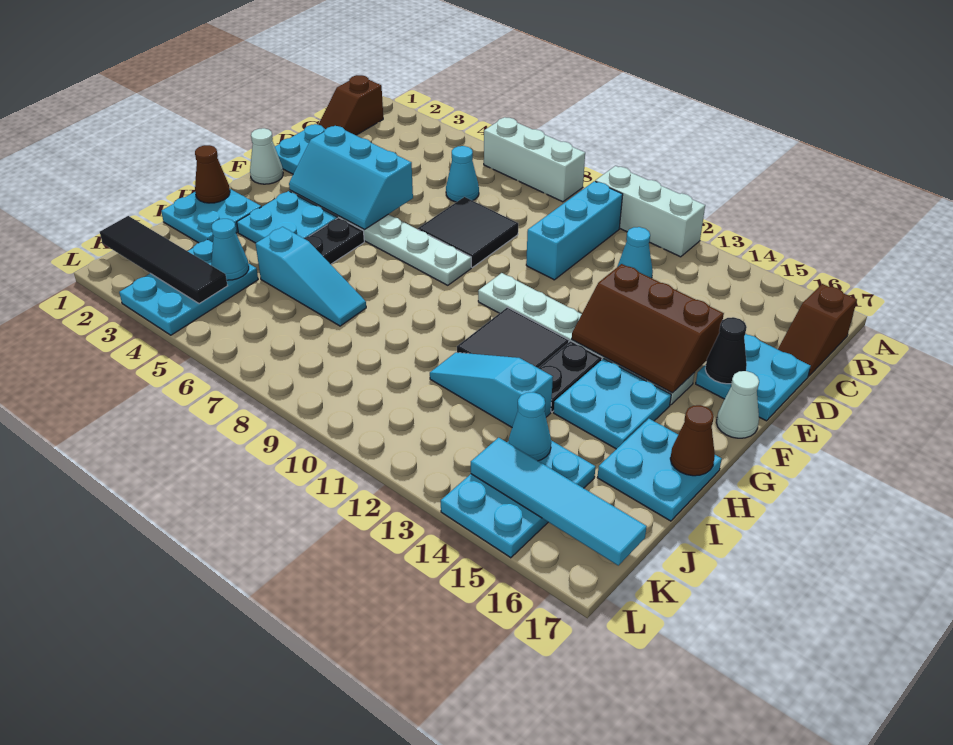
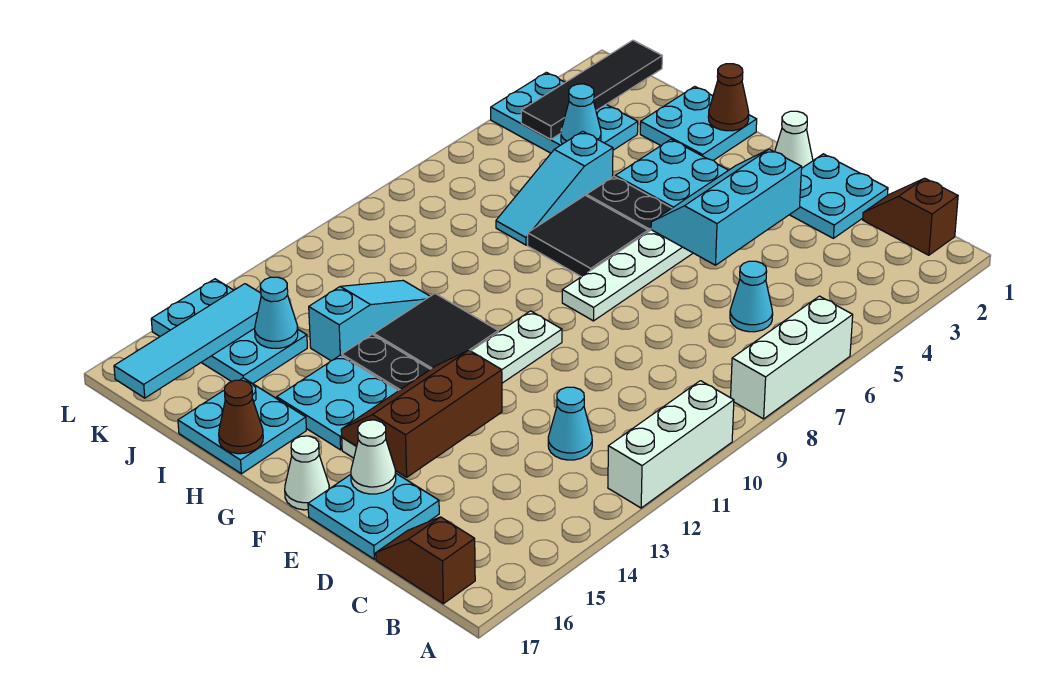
cyan brick B10:D10 level 1 -> none
black tile D7:E8 level 1 -> black tile G6:H7 level 1
black cone E16 level 2 -> white cone E16 level 2

